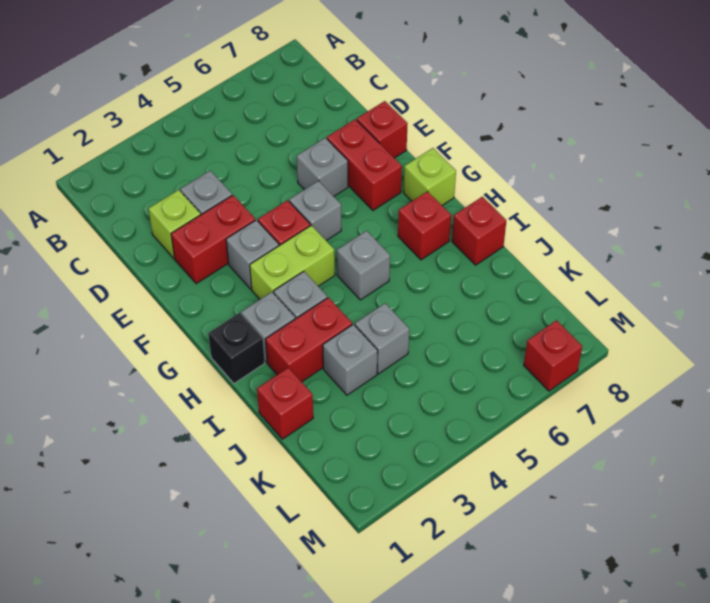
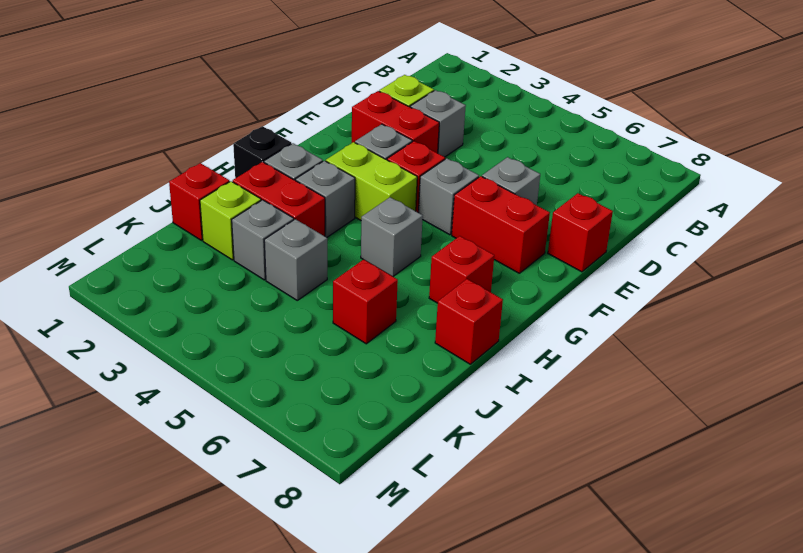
red brick E7:F7 level 1 -> red brick F6:F7 level 1
lime brick G8 level 1 -> lime brick J2 level 1
red brick M7 level 1 -> red brick J6 level 1

